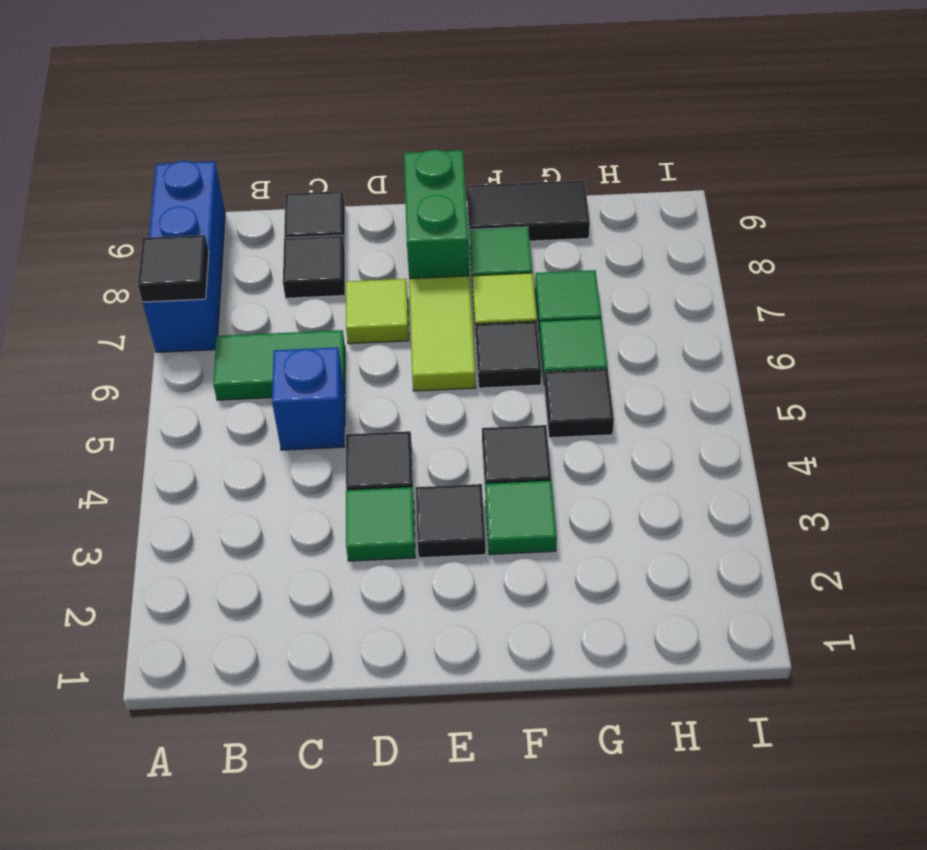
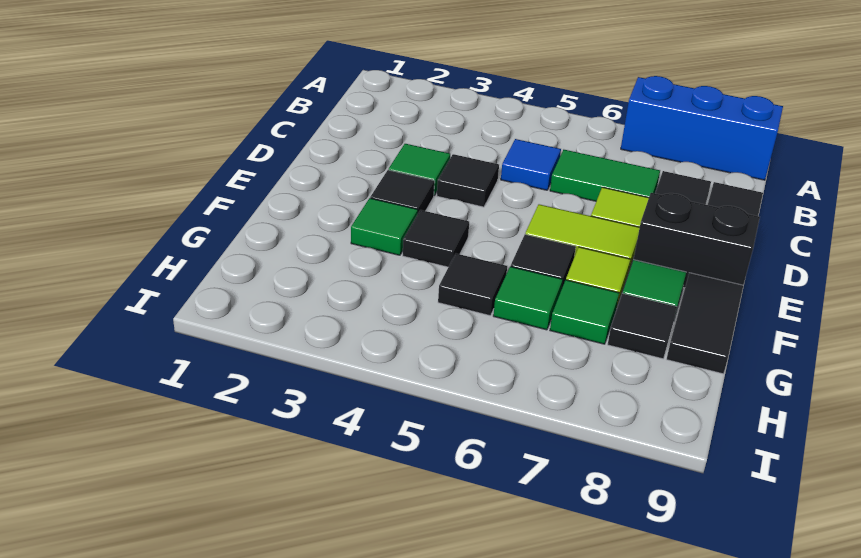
black tile A7 level 2 -> black tile G8 level 1
green tile B6:C6 level 1 -> green tile C6:C7 level 1
blue brick C5 level 1 -> blue tile C5 level 1
green brick E8:E9 level 1 -> black brick E8:E9 level 1

